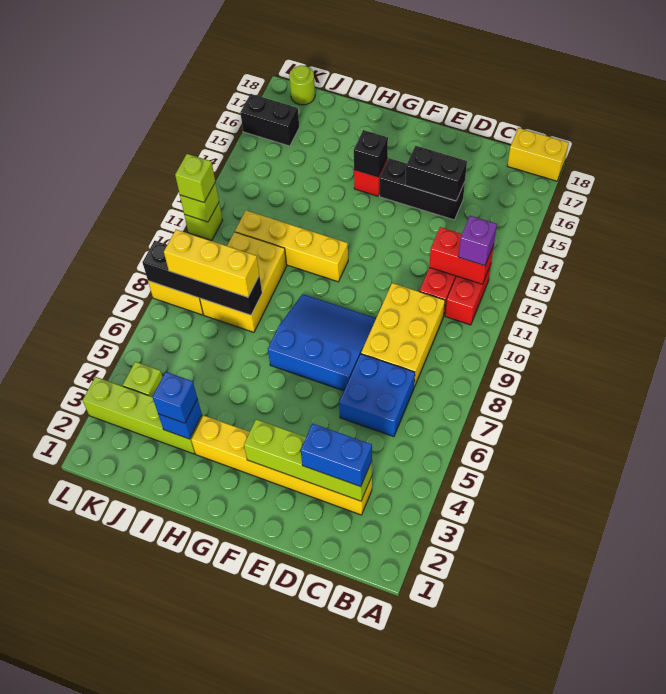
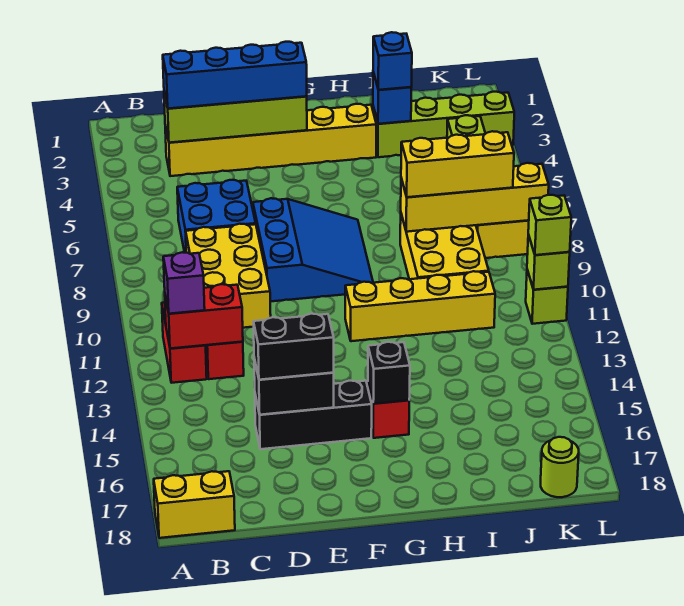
blue brick C3:D3 level 3 -> blue brick C3:F3 level 3
blue slope E7:G9 level 1 top 7 -> blue slope E7:G9 level 1 top E
black brick I8:L8 level 2 -> yellow brick I8:L8 level 2
black brick K16:L16 level 1 -> black brick D15:E15 level 3

